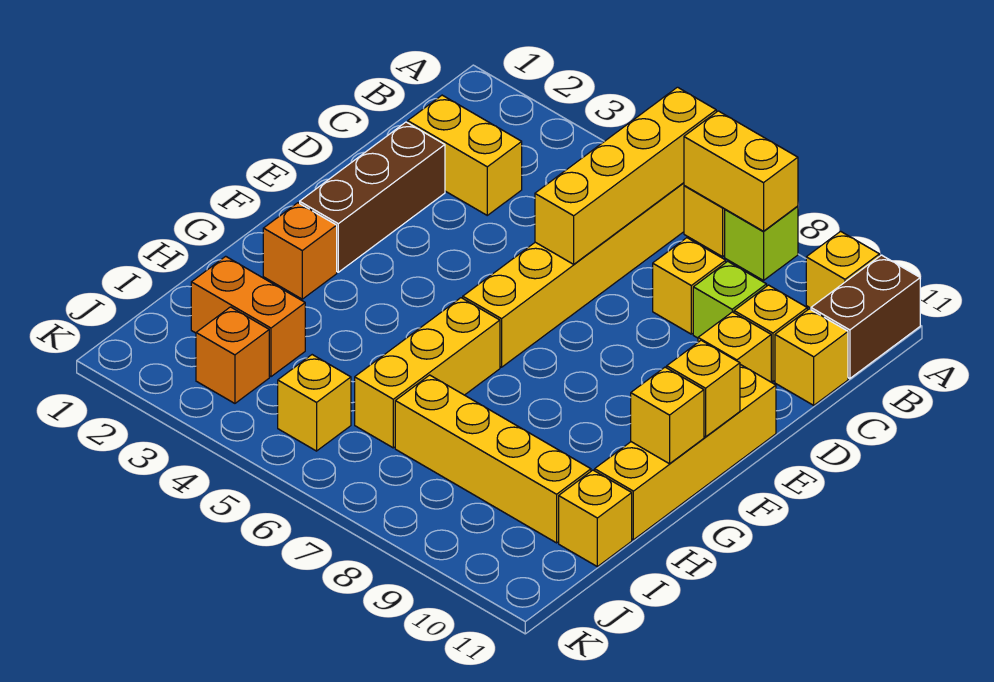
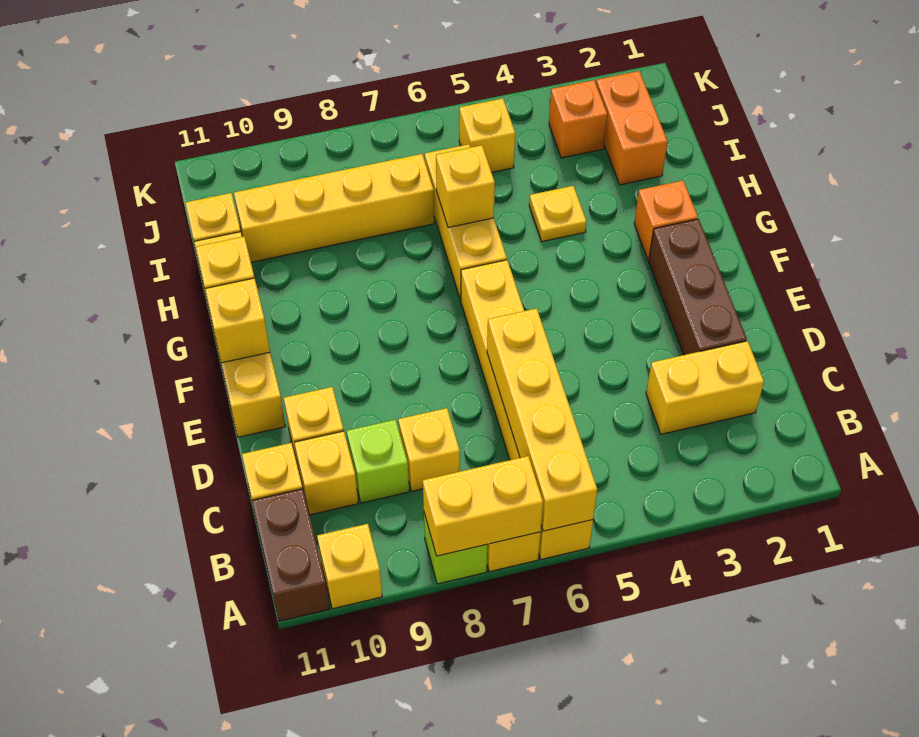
none -> yellow plate H4 level 1
none -> yellow brick H6 level 2
orange brick I2:I3 level 1 -> orange brick I2:J2 level 1

